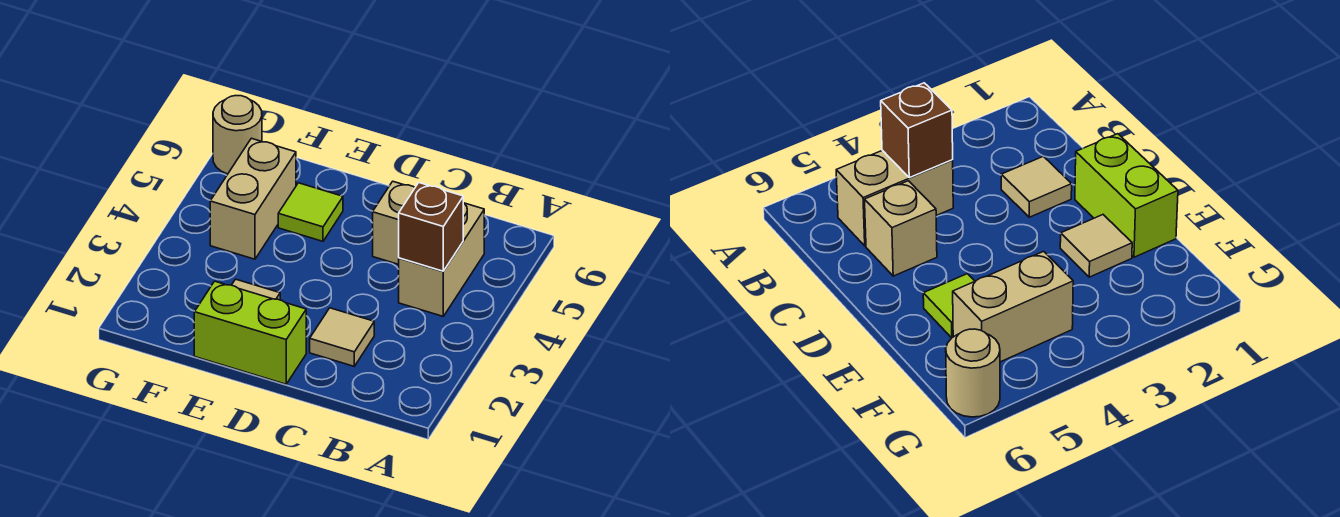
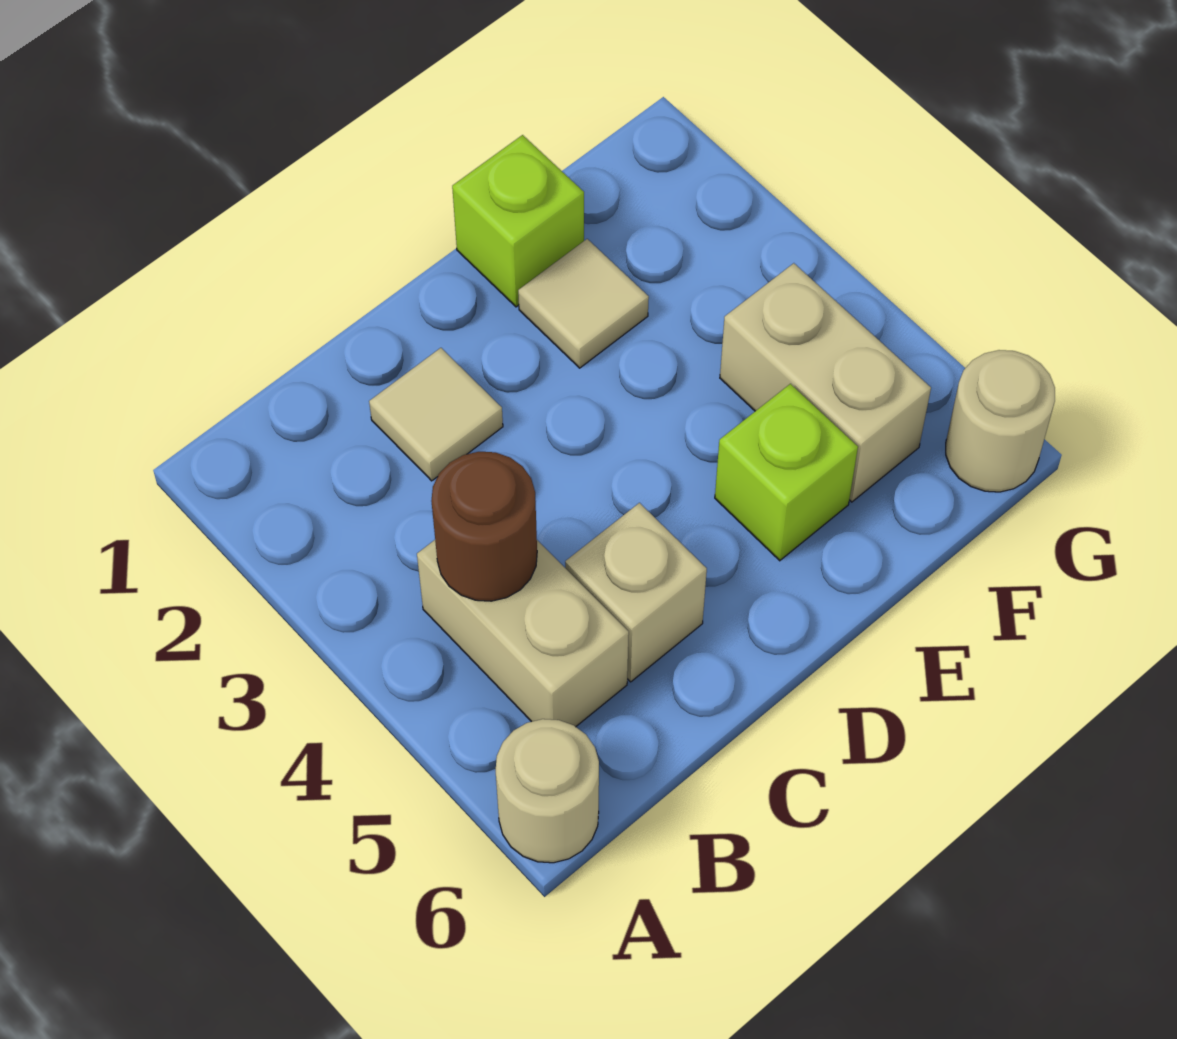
none -> tan round brick A6 level 1
brown brick B4 level 2 -> brown round brick B4 level 2
lime brick D1:E1 level 1 -> lime brick E1 level 1
lime tile E5 level 1 -> lime brick E5 level 1

